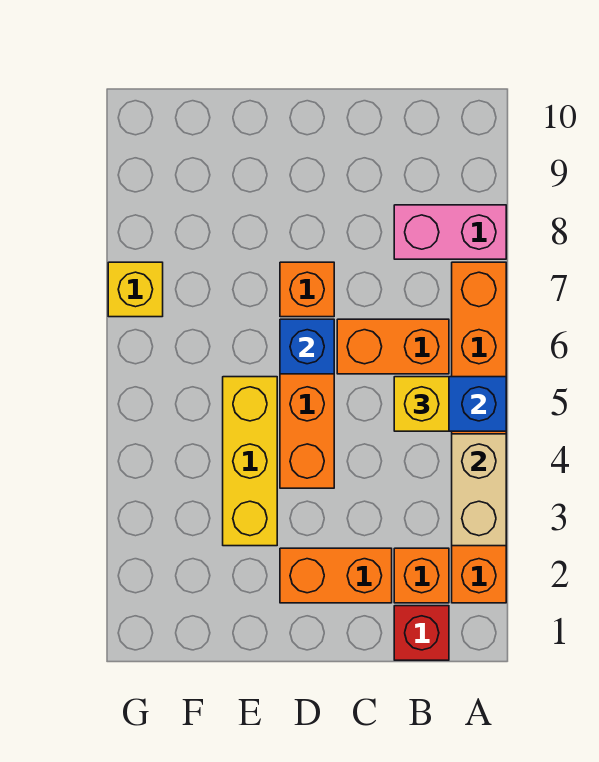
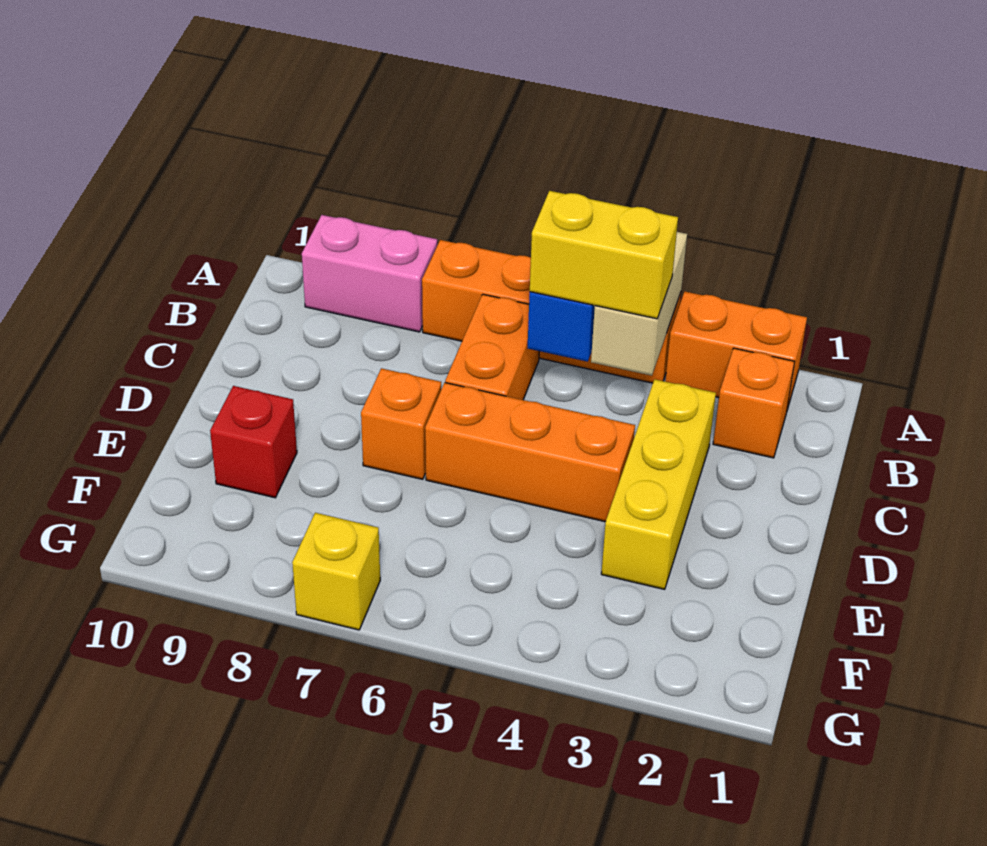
tan brick A3:A4 level 2 -> tan brick A4:B4 level 2
pink brick A8:B8 level 1 -> pink brick A8:A9 level 1
red brick B1 level 1 -> red brick E9 level 1
yellow brick B5 level 3 -> yellow brick B4:B5 level 3
orange brick C2:D2 level 1 -> none
blue brick D6 level 2 -> none
yellow brick E3:E5 level 1 -> yellow brick C3:E3 level 1

